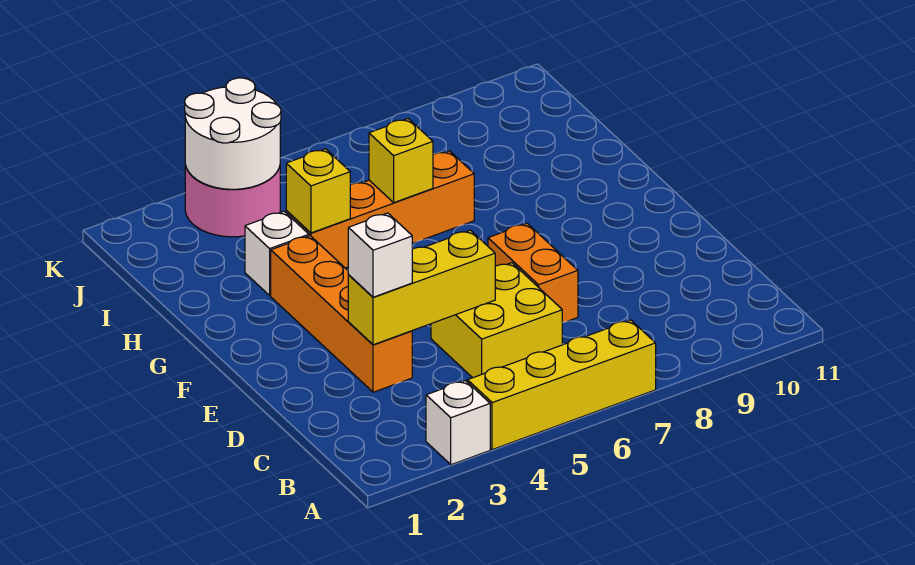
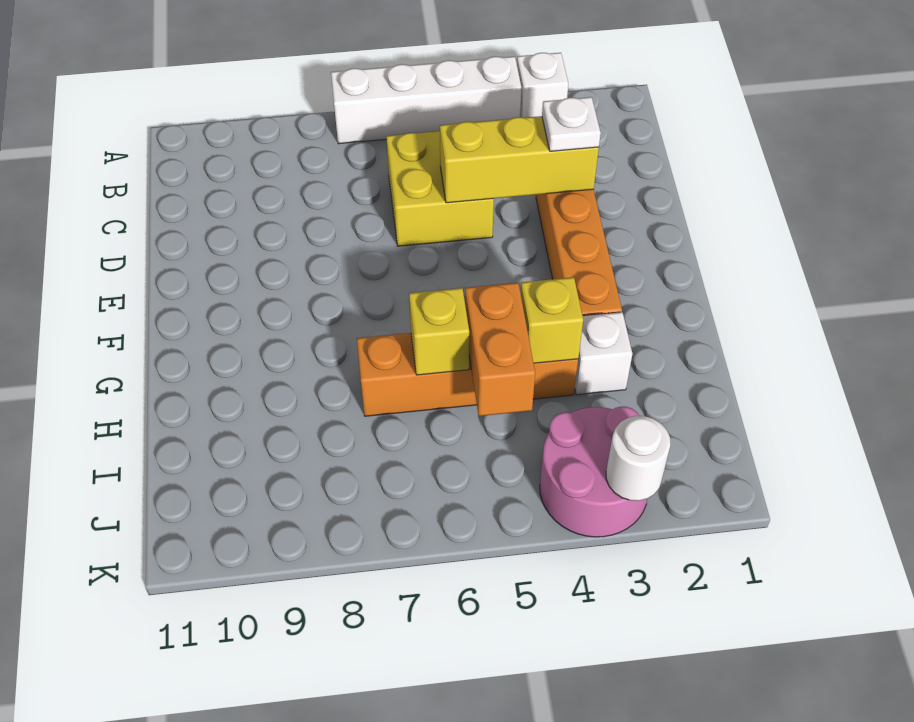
yellow brick A4:A7 level 1 -> white brick A4:A7 level 1
white brick D3 level 3 -> white plate D3 level 3
orange brick D7:E7 level 1 -> orange brick H5:I5 level 2
white round brick J3:K4 level 2 -> white round brick K3 level 2

